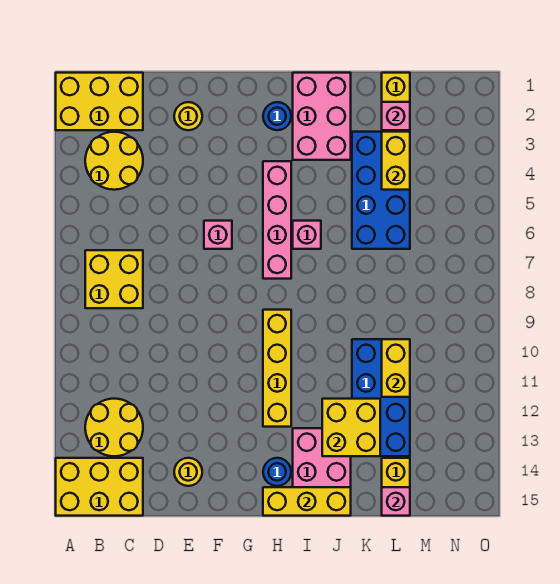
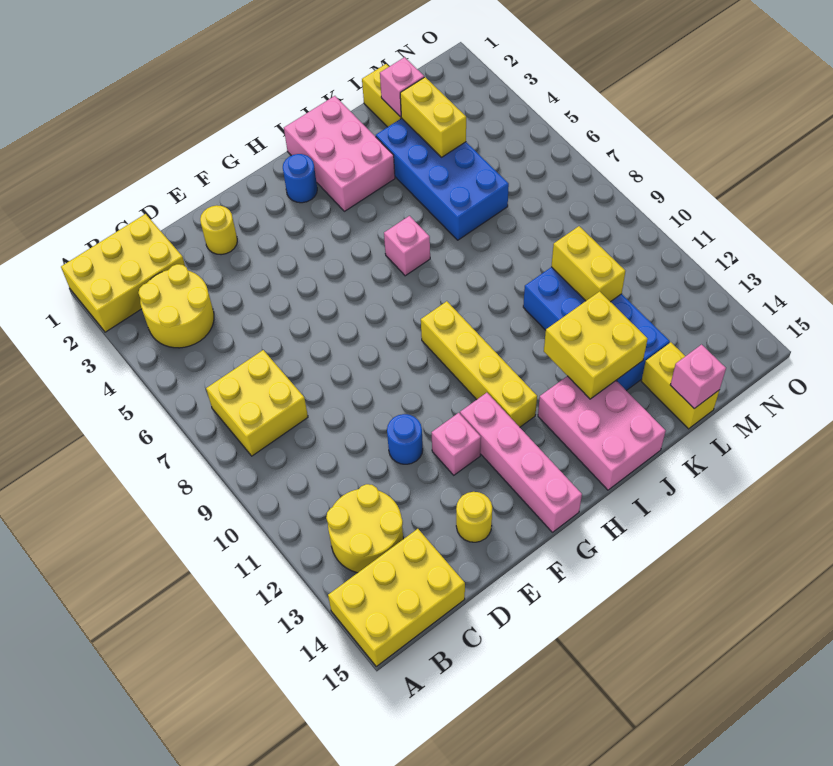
pink brick F6 level 1 -> pink brick F12 level 1
pink brick H4:H7 level 1 -> pink brick G12:G15 level 1
blue round brick H14 level 1 -> blue round brick E11 level 1
yellow brick H15:J15 level 2 -> none

